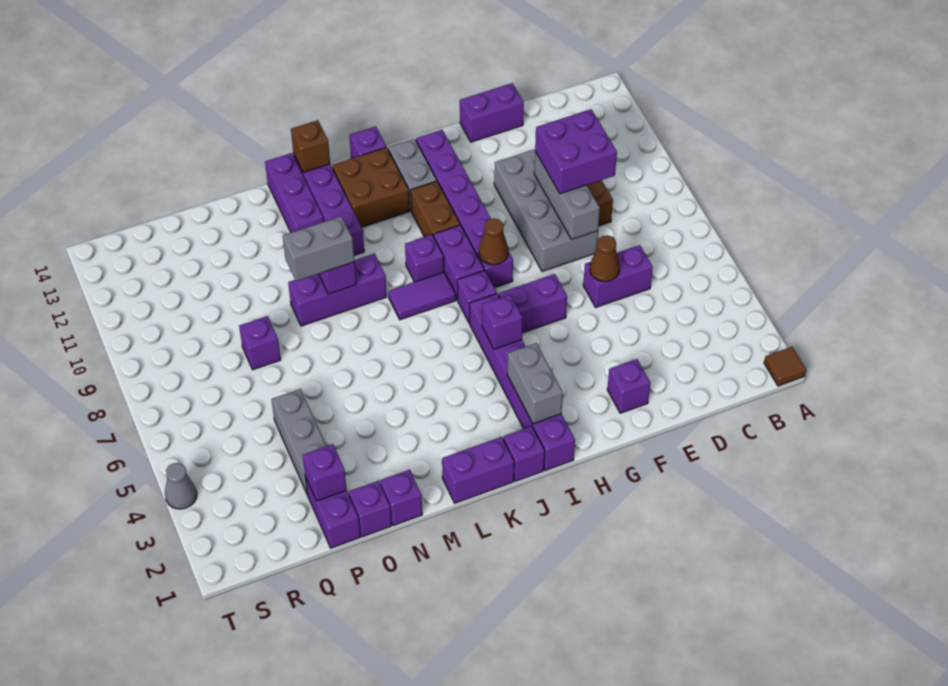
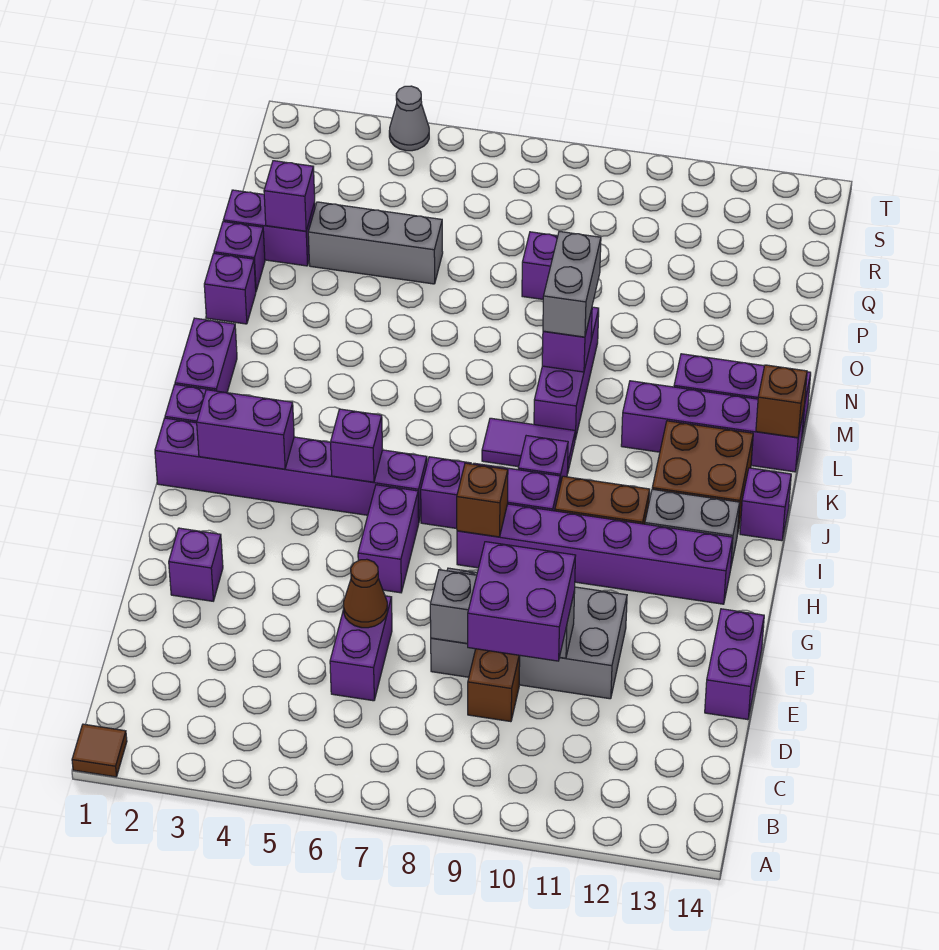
brown cone H8 level 2 -> brown brick H8 level 2
grey brick I2:I3 level 2 -> purple brick I2:I3 level 2
purple tile J8:K8 level 1 -> purple tile K8:K9 level 1

